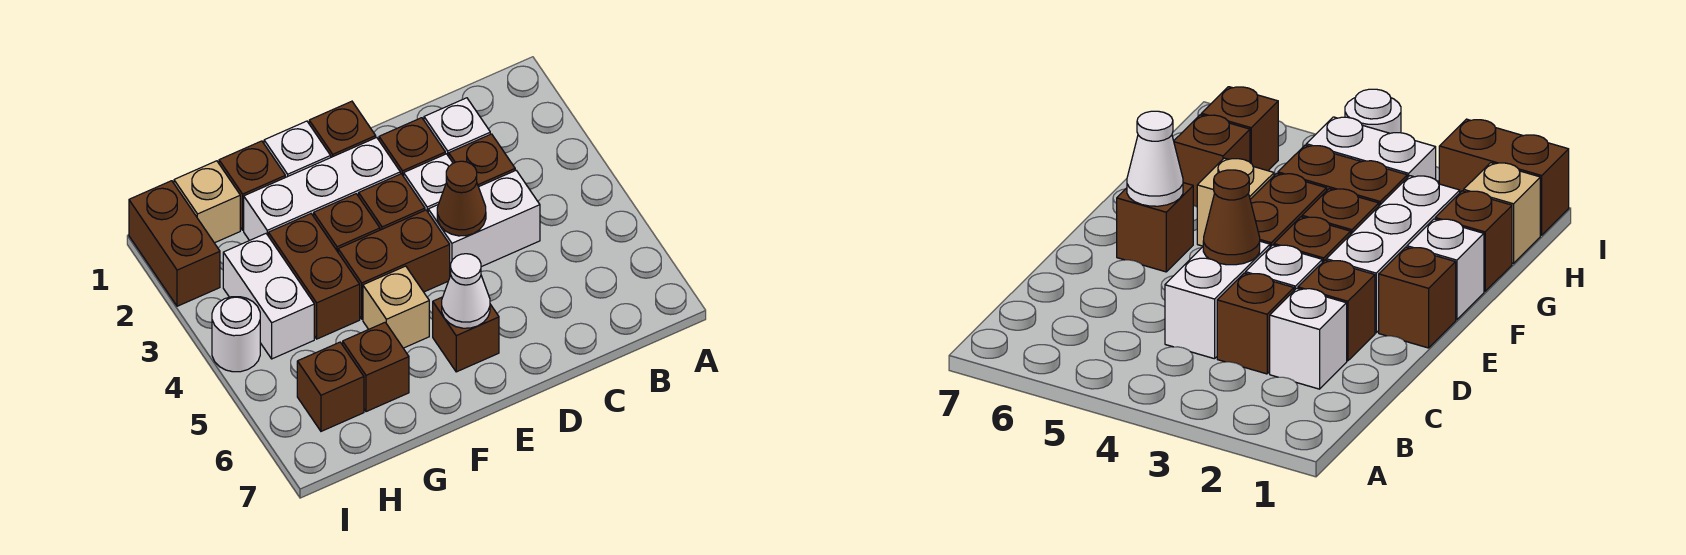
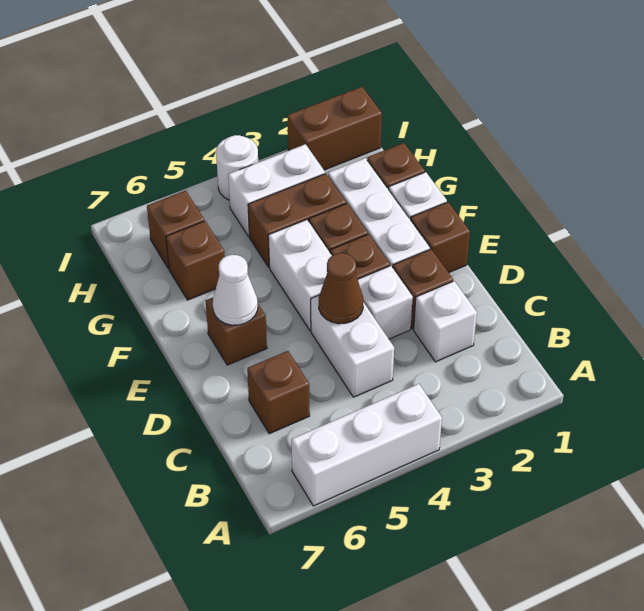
none -> white brick A4:A6 level 1
brown brick C3 level 1 -> brown brick C6 level 1
brown brick E4:F4 level 1 -> white brick E4:F4 level 1
tan brick F5 level 1 -> none
tan brick H1 level 1 -> none

